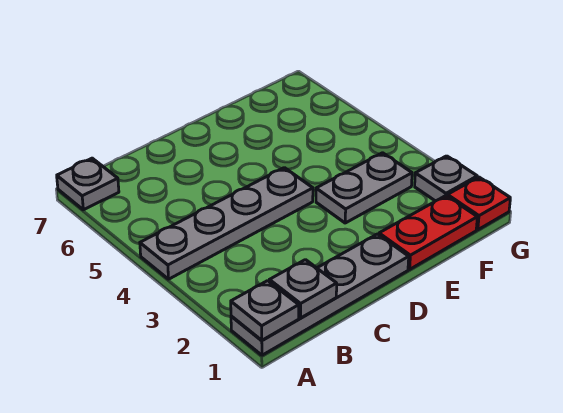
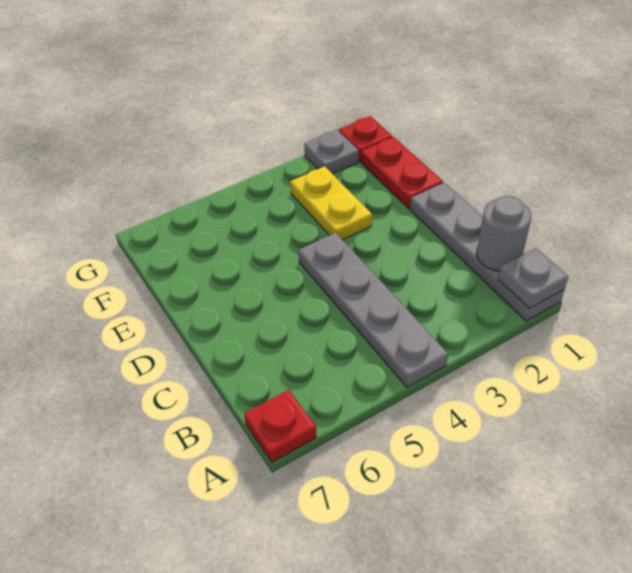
grey plate A7 level 1 -> red plate A7 level 1
grey plate B1 level 2 -> grey round brick B1 level 2
grey plate E3:F3 level 1 -> yellow plate E3:F3 level 1

